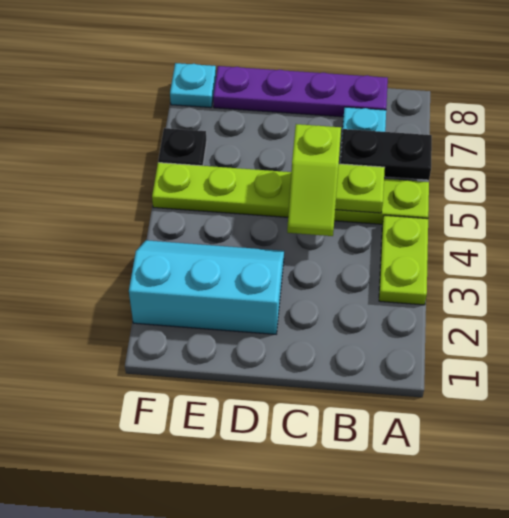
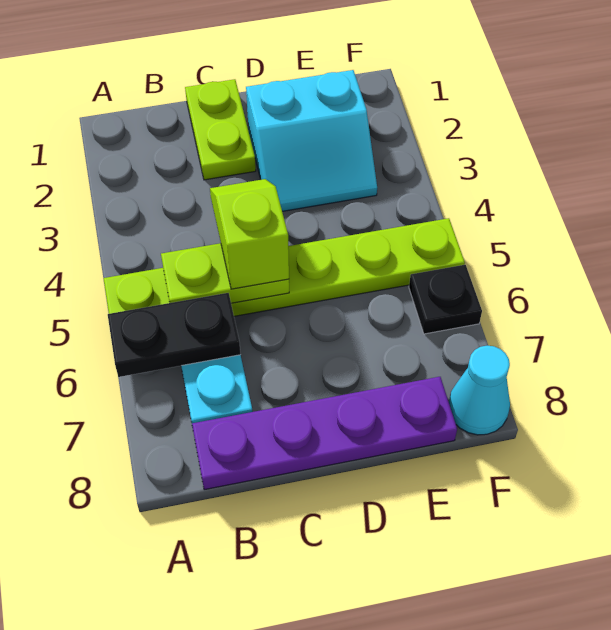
lime plate A3:A4 level 1 -> lime plate C1:C2 level 1
cyan slope D2:F3 level 1 top 2 -> cyan slope D2:E3 level 1 top 2
cyan plate F8 level 1 -> cyan cone F8 level 1

